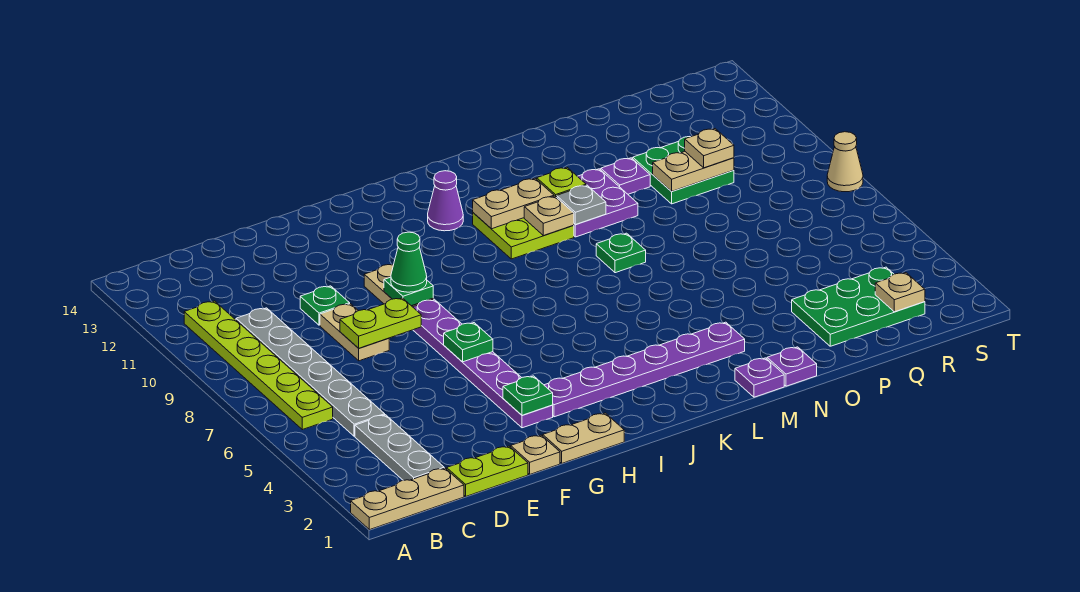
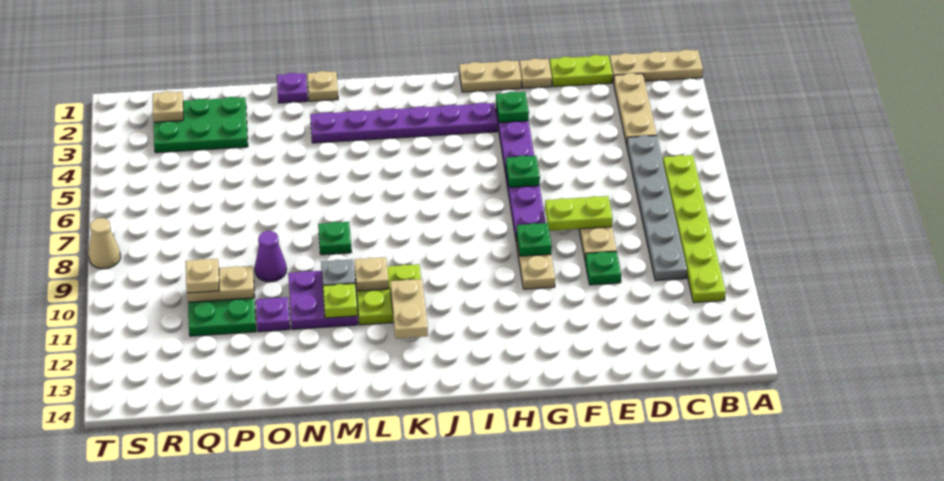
grey plate C2:C4 level 1 -> tan plate C2:C4 level 1
green cone G9 level 3 -> none
purple cone J12 level 1 -> purple cone O9 level 1
tan plate K11:L11 level 2 -> tan plate K11:K12 level 2
purple plate M1 level 1 -> tan plate M1 level 1

